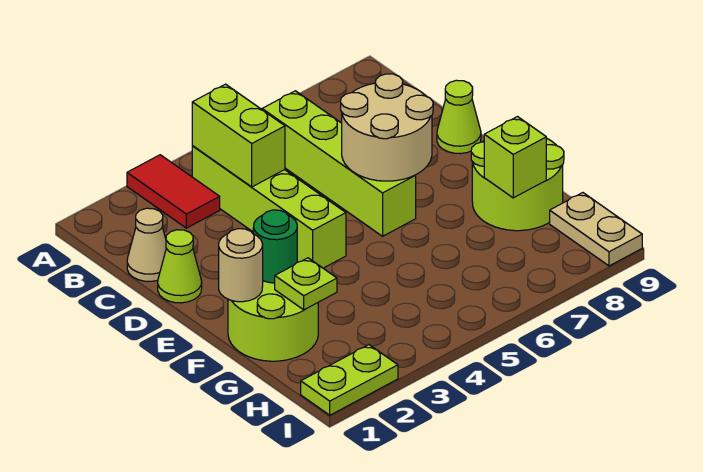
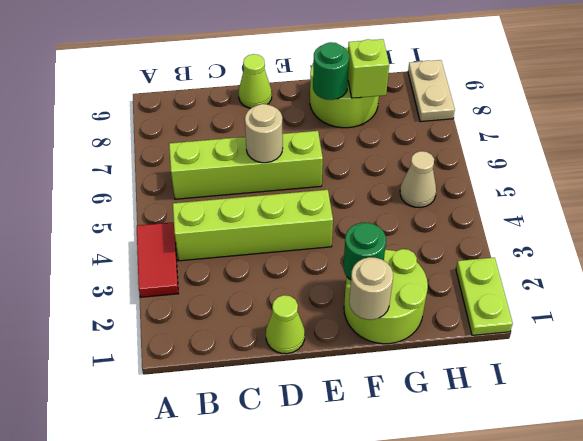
red tile A3:B3 level 1 -> red tile A3:A4 level 1
lime brick B4:C4 level 2 -> none
tan cone C1 level 1 -> tan cone H5 level 1
tan round brick D6:E7 level 2 -> tan round brick D6 level 2
none -> green round brick F8 level 2
lime plate G2 level 2 -> none
tan plate H9:I9 level 1 -> tan plate I8:I9 level 1

